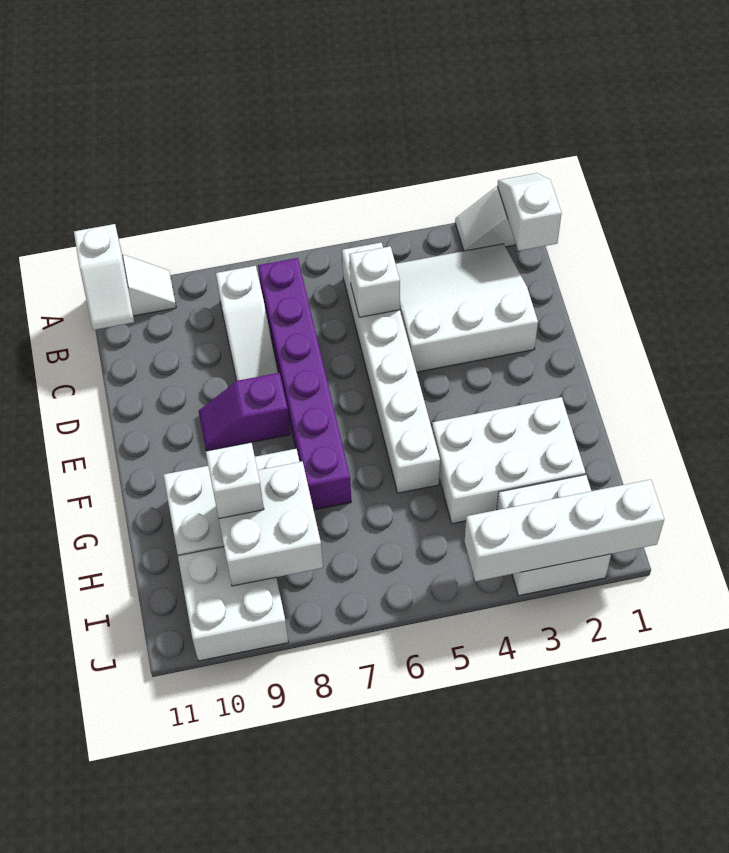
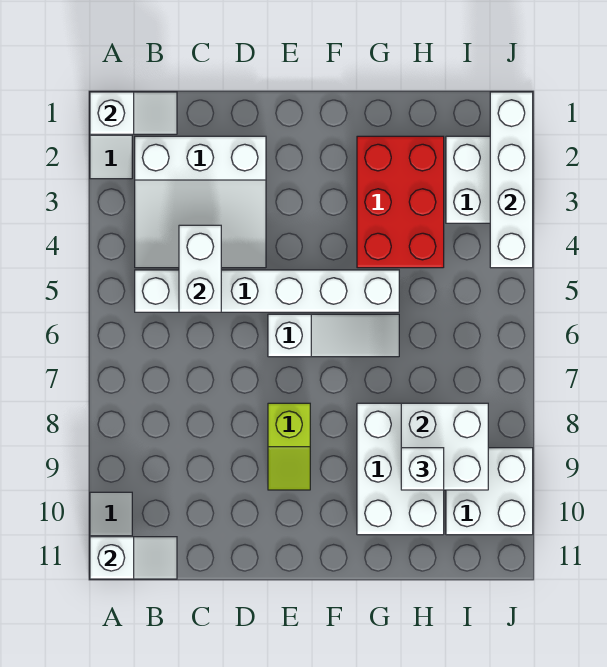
white slope A1:B1 level 2 top B -> white slope A1:B1 level 2 top A
white slope B2:D4 level 1 top D -> white slope B2:D4 level 1 top 2
purple brick B7:G7 level 1 -> none
white slope B8:D8 level 1 top B -> white slope E6:G6 level 1 top E
white brick C5 level 2 -> white brick C4:C5 level 2
purple slope E8:E9 level 1 top 8 -> lime slope E8:E9 level 1 top 8
white brick G2:H4 level 1 -> red brick G2:H4 level 1

